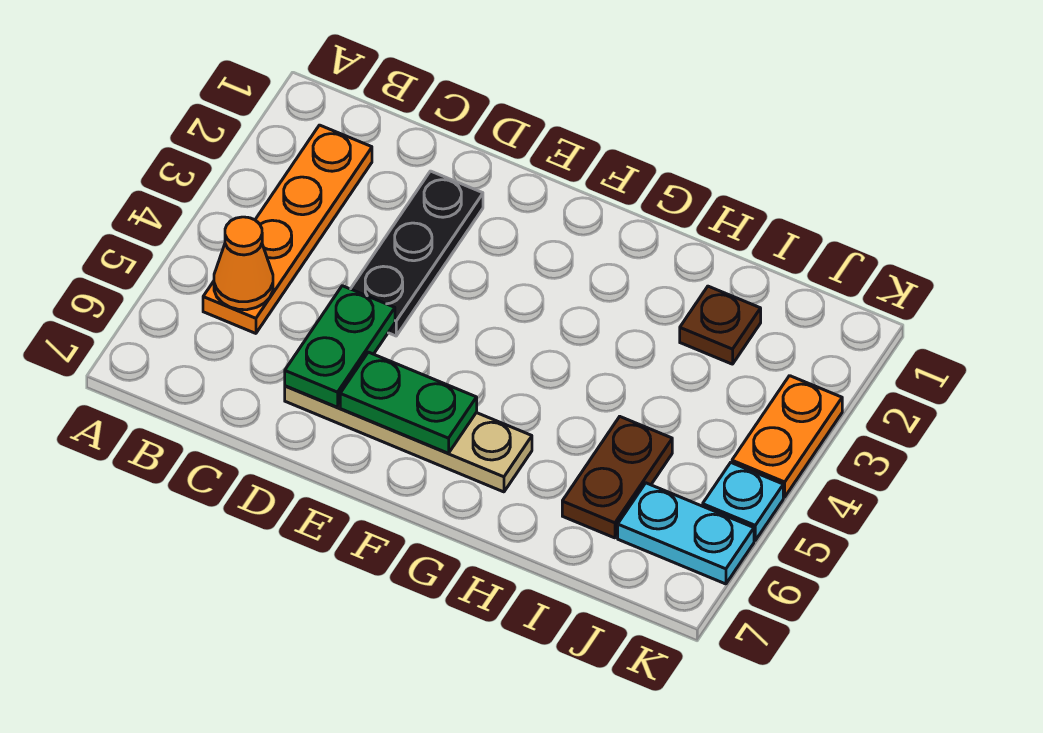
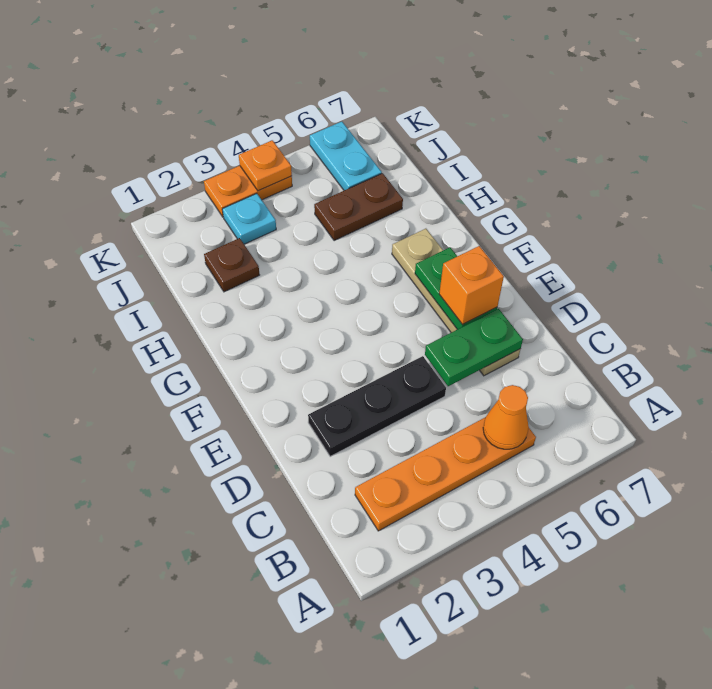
none -> orange brick E6 level 3
none -> orange plate K4 level 2
cyan plate K5 level 1 -> cyan plate J3 level 1

